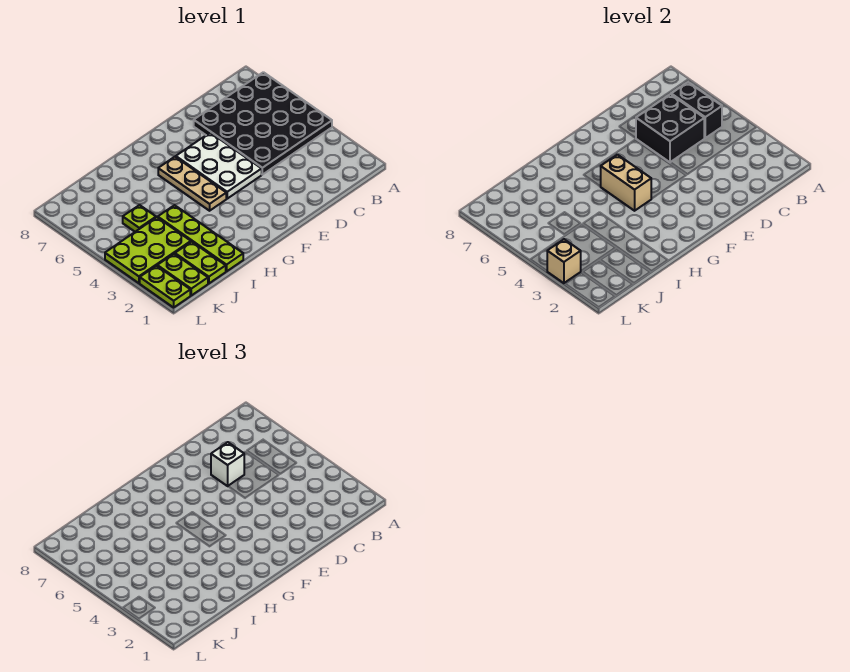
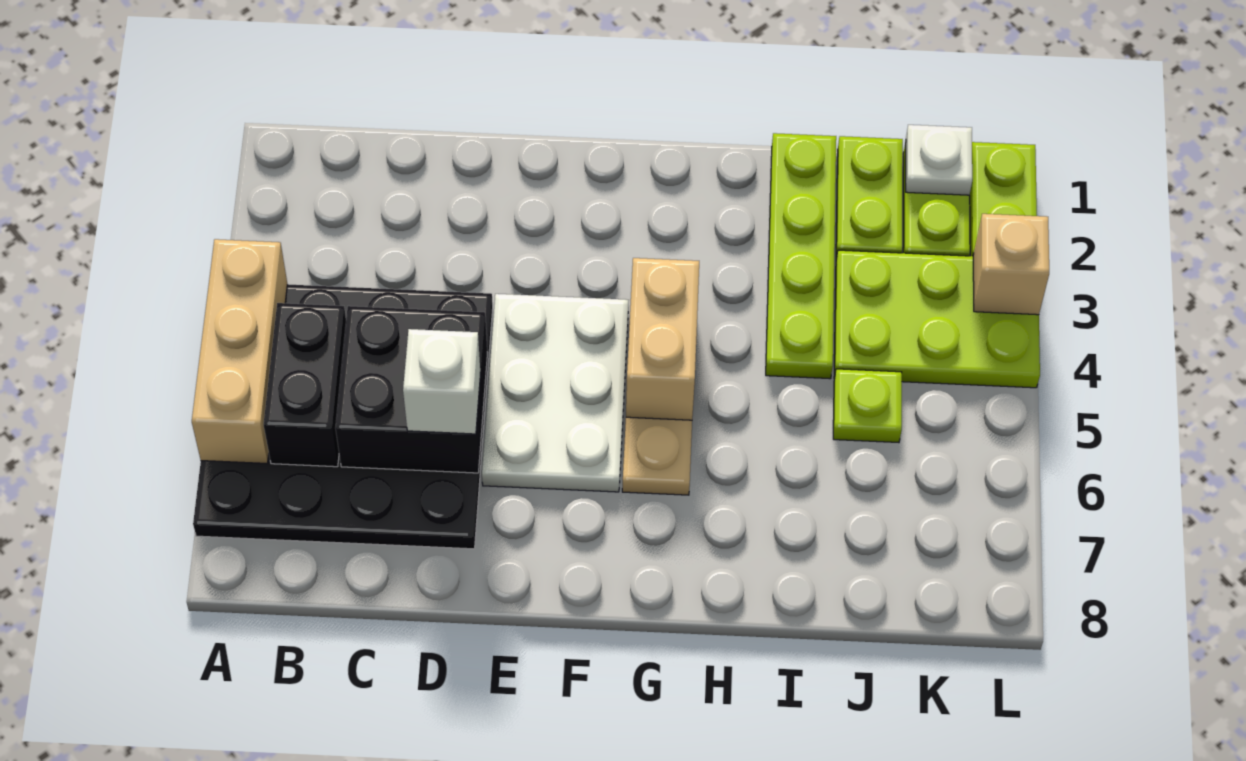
none -> tan brick A4:A6 level 2
none -> white plate K1 level 2

